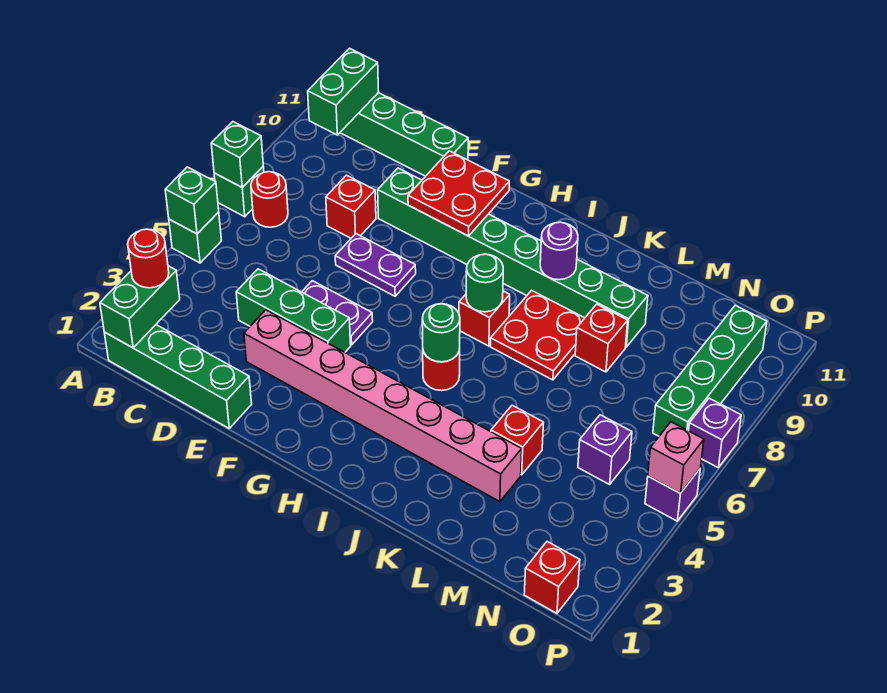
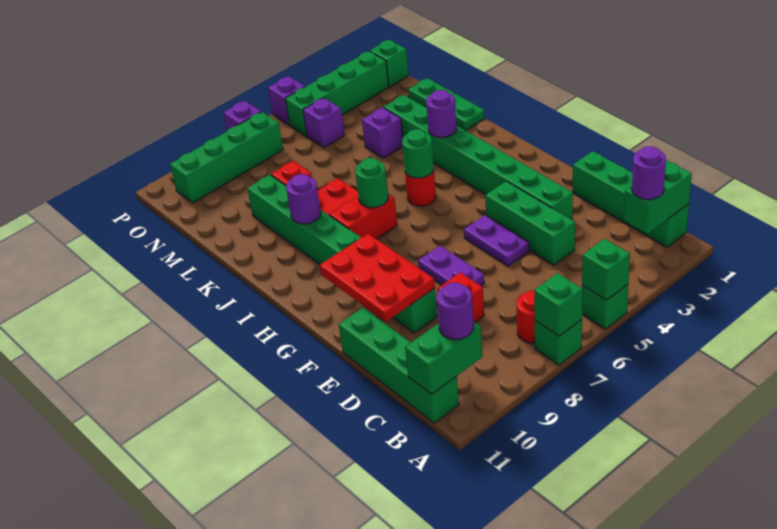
red round brick B2 level 3 -> purple round brick B2 level 3
none -> purple round brick B10 level 3
pink brick E3:L3 level 1 -> green brick E3:L3 level 1
red plate F9:G10 level 2 -> red plate E9:G10 level 2
red brick I7 level 1 -> red brick I7:I8 level 1
none -> purple round brick J3 level 2
none -> green plate K1:M1 level 1
red brick L4 level 1 -> purple brick L4 level 1
red brick O1 level 1 -> green brick O1 level 1
none -> green brick O2:O5 level 1
pink brick P5 level 2 -> none

